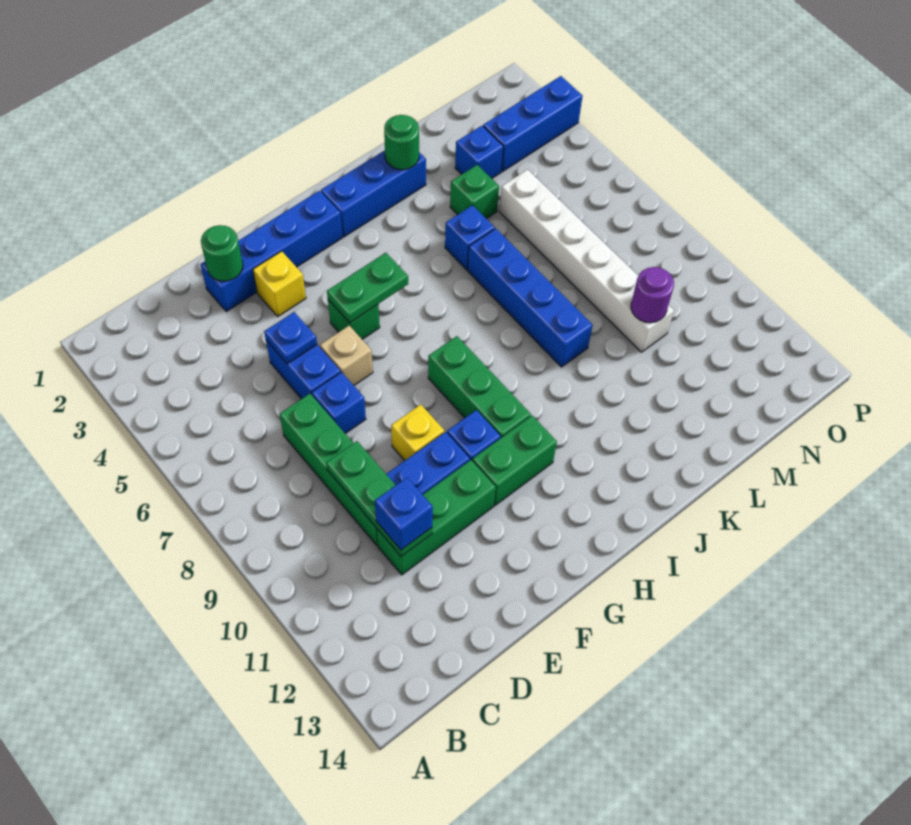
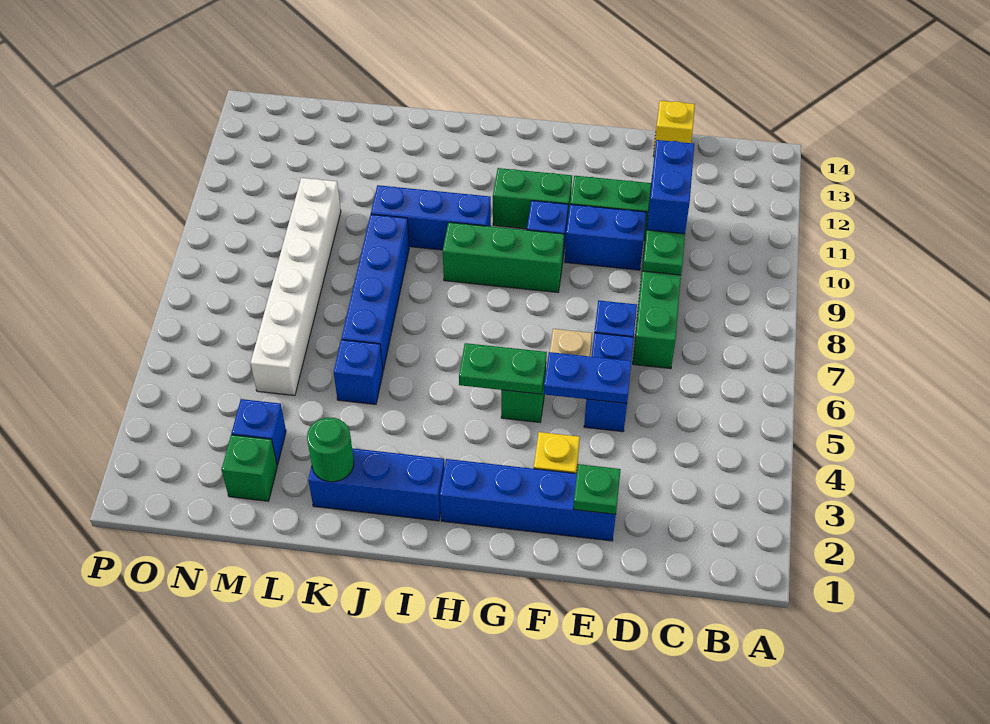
blue brick D11 level 3 -> blue brick D10:D11 level 3
green round brick E2 level 2 -> green plate E2 level 2
blue plate E5 level 2 -> blue plate E5:F5 level 2
yellow brick F9 level 1 -> yellow brick D14 level 1
green brick H8:H10 level 1 -> green brick G9:I9 level 1
green brick L4 level 1 -> green brick M2 level 1
purple round brick M10 level 2 -> none
blue brick N3:P3 level 1 -> blue brick I10:K10 level 1

